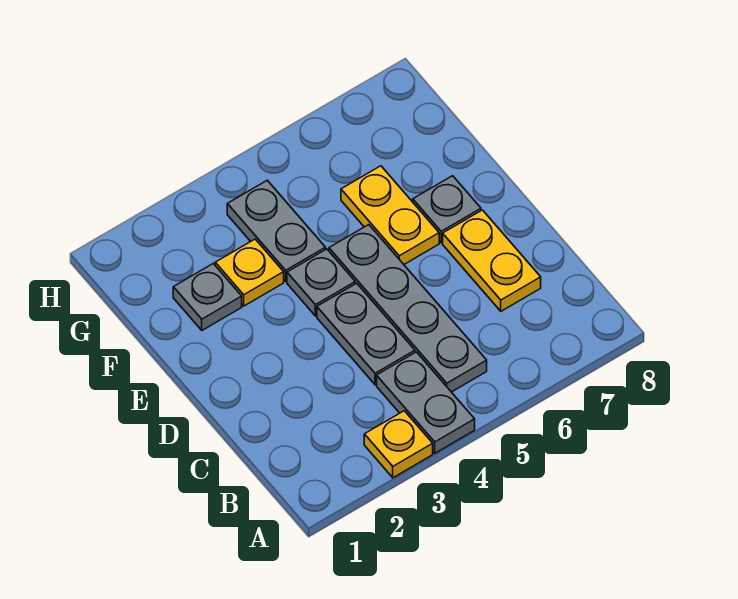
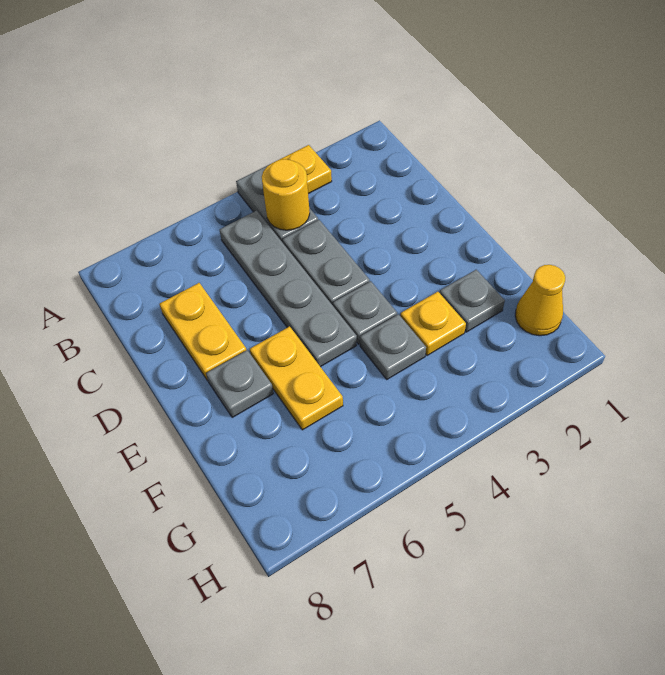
none -> yellow round brick B4 level 2
grey plate F4:G4 level 1 -> grey plate F4 level 1
none -> yellow cone G1 level 1

